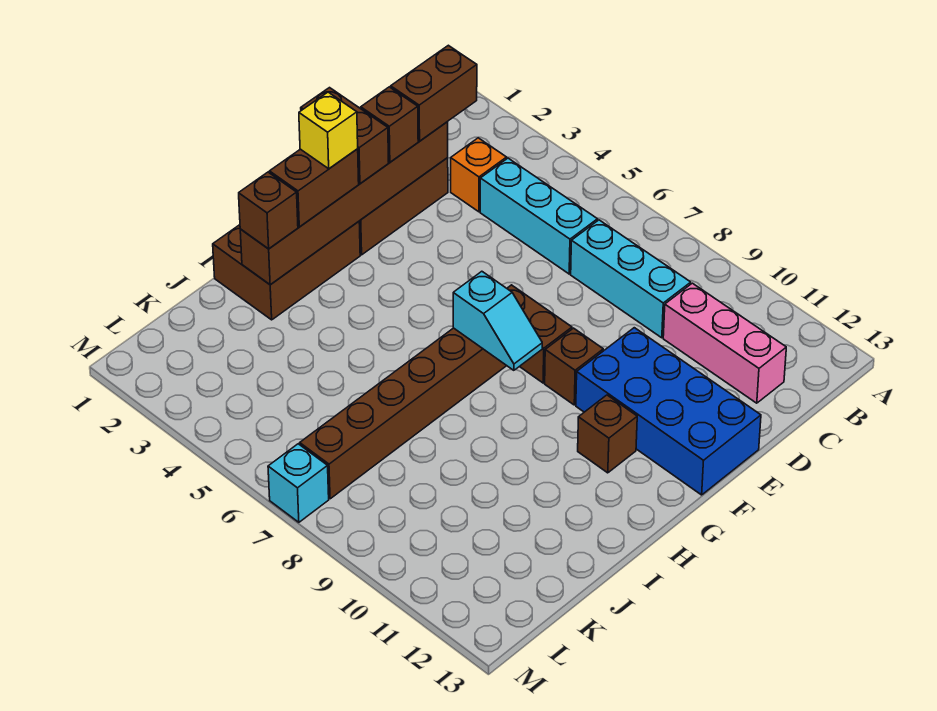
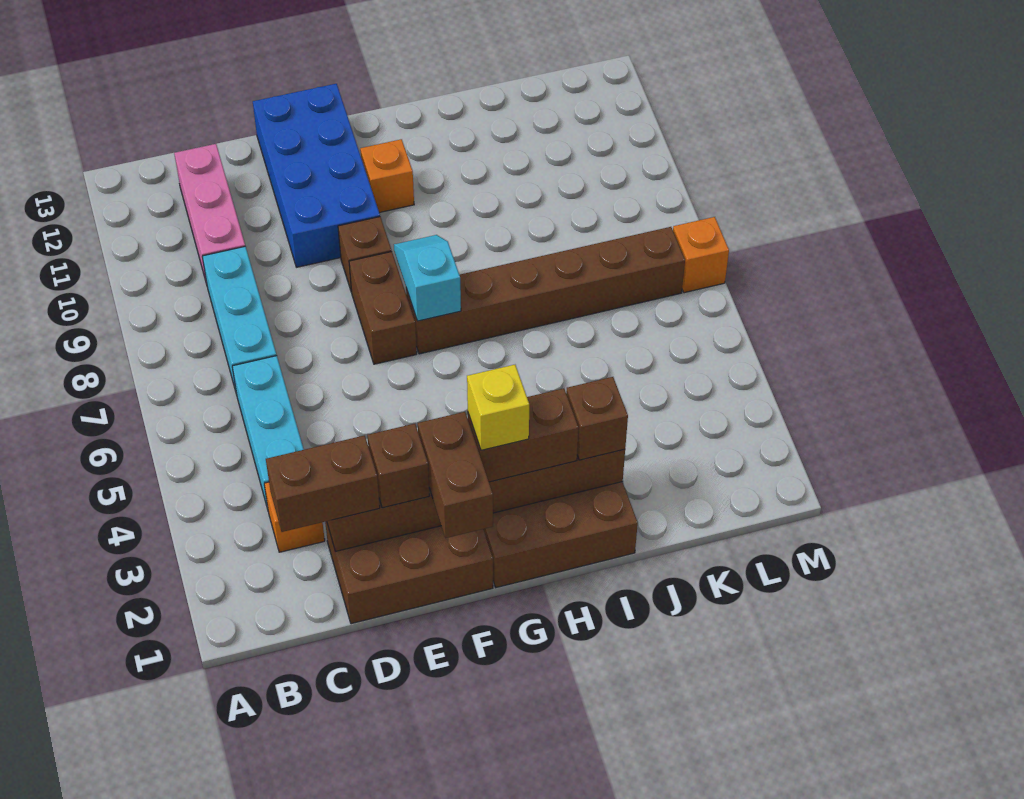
brown brick G11 level 1 -> orange brick G11 level 1
cyan brick M7 level 1 -> orange brick M7 level 1

